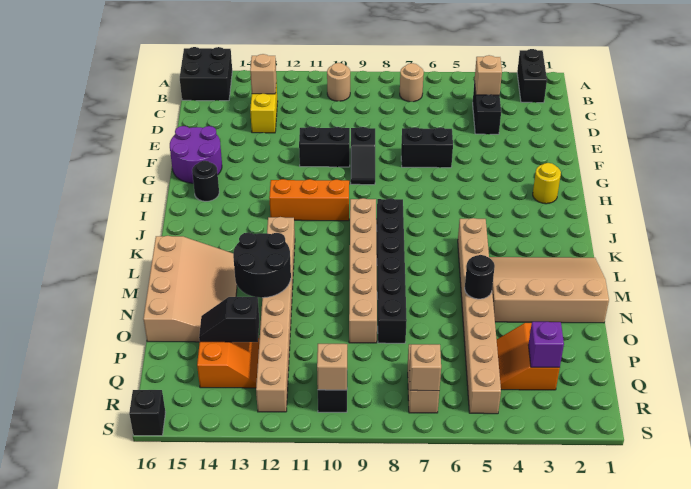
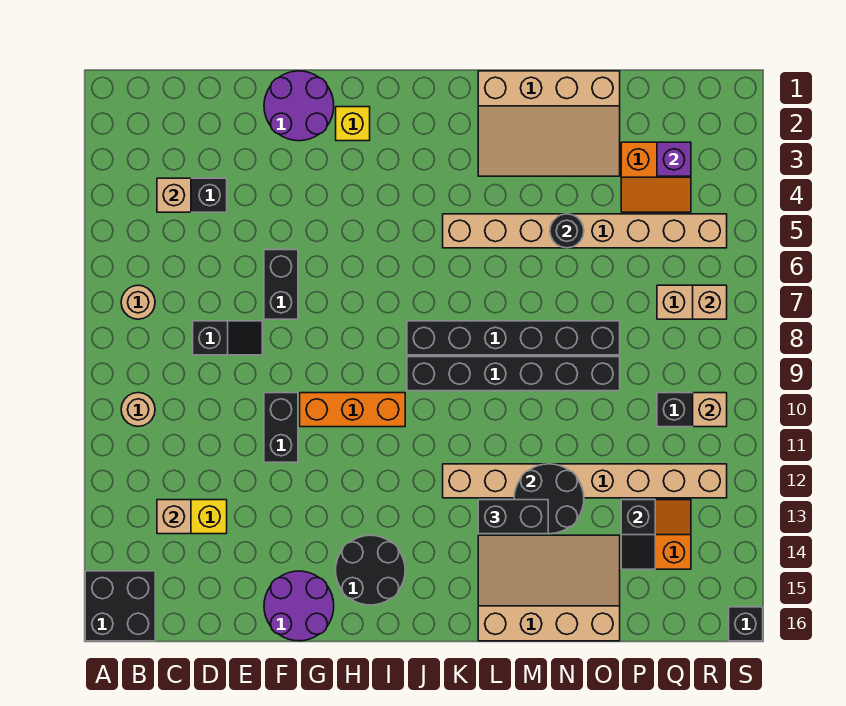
black brick A2:B2 level 1 -> black brick L13:M13 level 3
none -> purple round brick F1:G2 level 1
black slope F9:G9 level 1 top F -> black slope D8:E8 level 1 top D
yellow round brick H2 level 1 -> yellow brick H2 level 1
black round brick H15 level 1 -> black round brick H14:I15 level 1
orange brick I10:I12 level 1 -> orange brick G10:I10 level 1
tan brick J9:O9 level 1 -> black brick J9:O9 level 1
tan slope L1:N4 level 1 top N -> tan slope L1:O3 level 1 top 1

